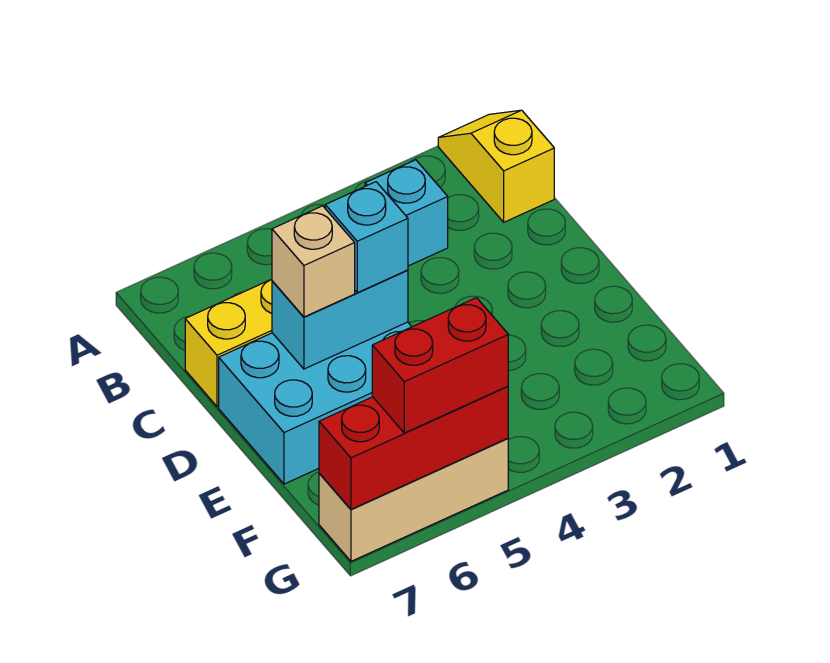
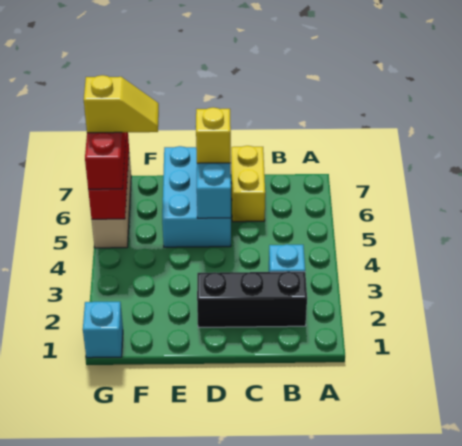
yellow slope A1:B1 level 1 top B -> yellow slope F6:G6 level 4 top G
none -> black brick B2:D2 level 1
cyan brick D5 level 3 -> cyan brick G1 level 1
tan brick D6 level 3 -> yellow brick D6 level 3

